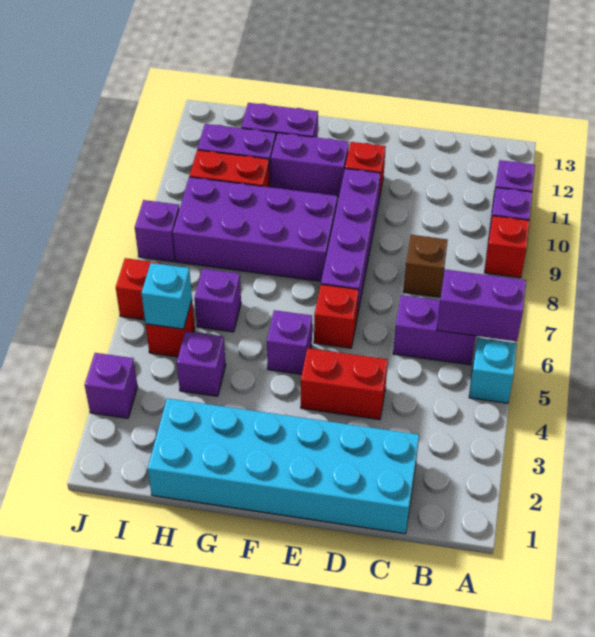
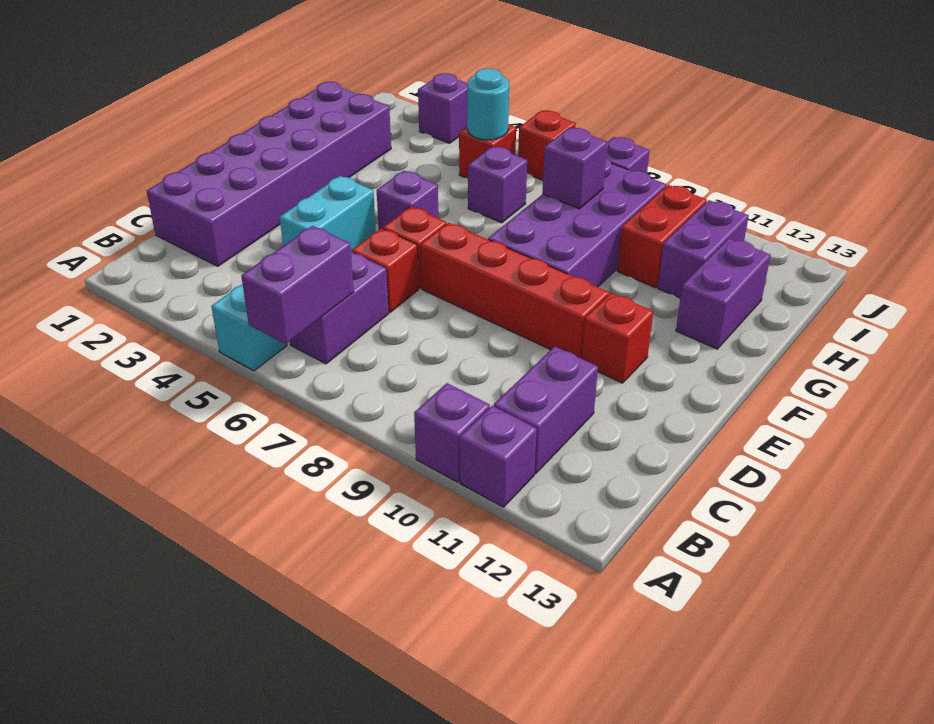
red brick A9 level 1 -> red brick D6 level 1
cyan brick C1:H2 level 1 -> purple brick C1:H2 level 1
brown brick C8 level 1 -> none
red brick D4:E4 level 1 -> cyan brick D4:E4 level 1
purple brick E7:E10 level 1 -> red brick E7:E10 level 1
purple brick F11:G11 level 1 -> purple brick B11:C11 level 1
purple brick H4 level 1 -> purple brick H8 level 2
cyan brick I5 level 2 -> cyan round brick I5 level 2

